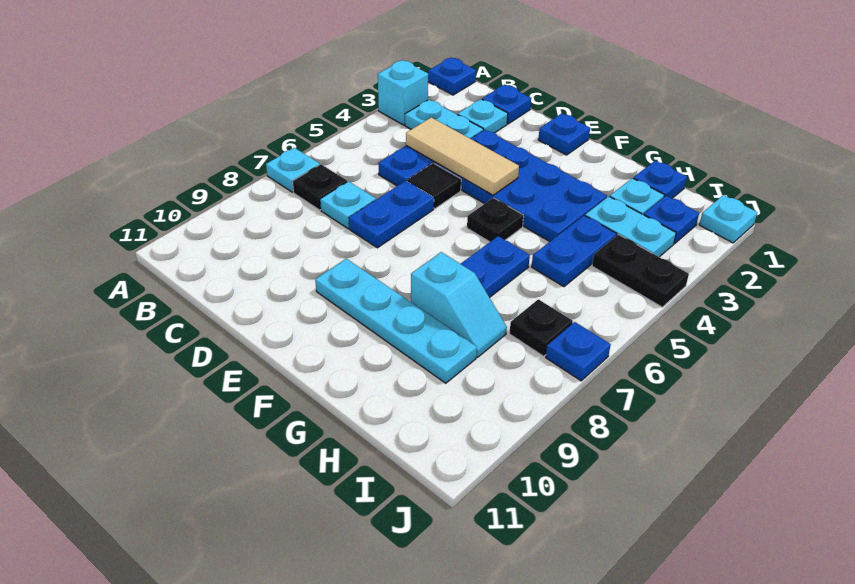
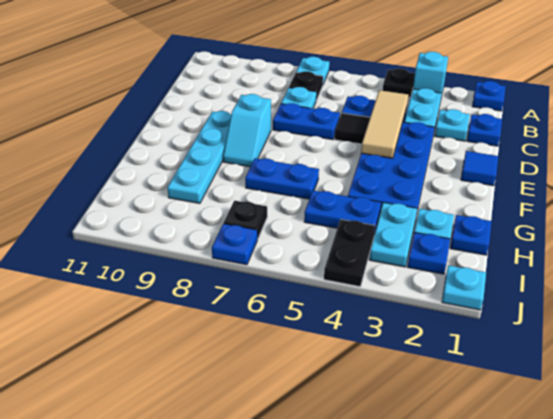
blue plate E1 level 1 -> blue tile E1 level 1
black plate F5 level 1 -> black plate A4 level 1
cyan slope G8:H8 level 1 top G -> cyan slope E8:F8 level 1 top E

